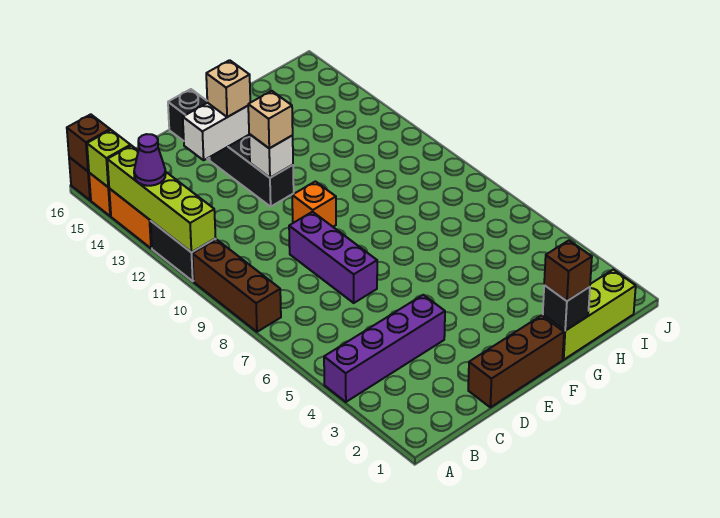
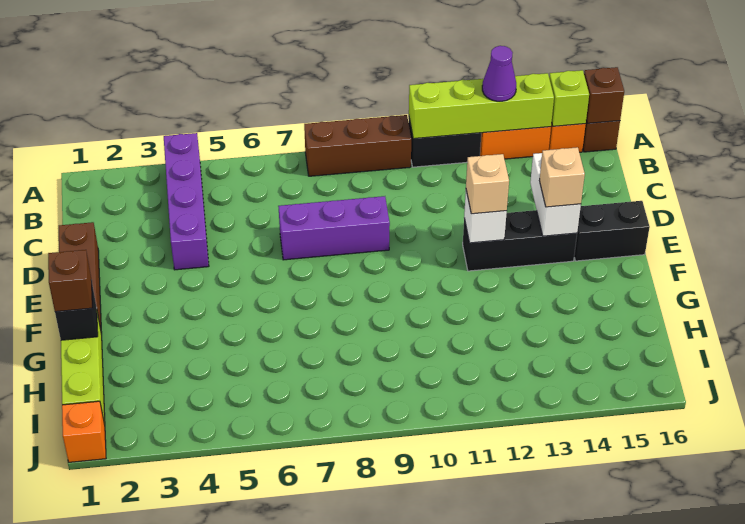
orange brick E10 level 1 -> orange brick J1 level 1

